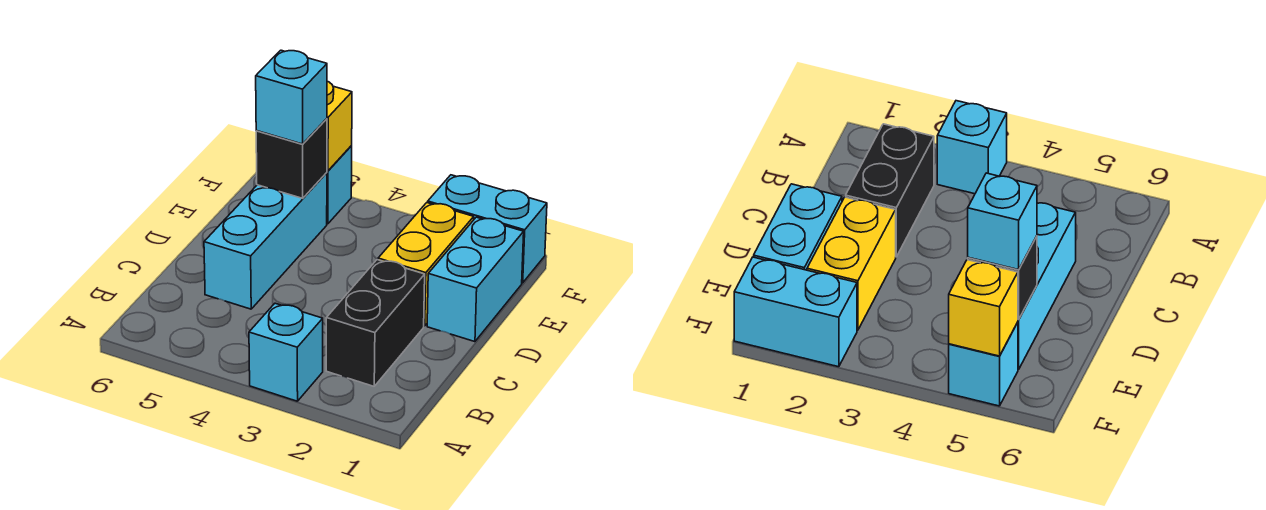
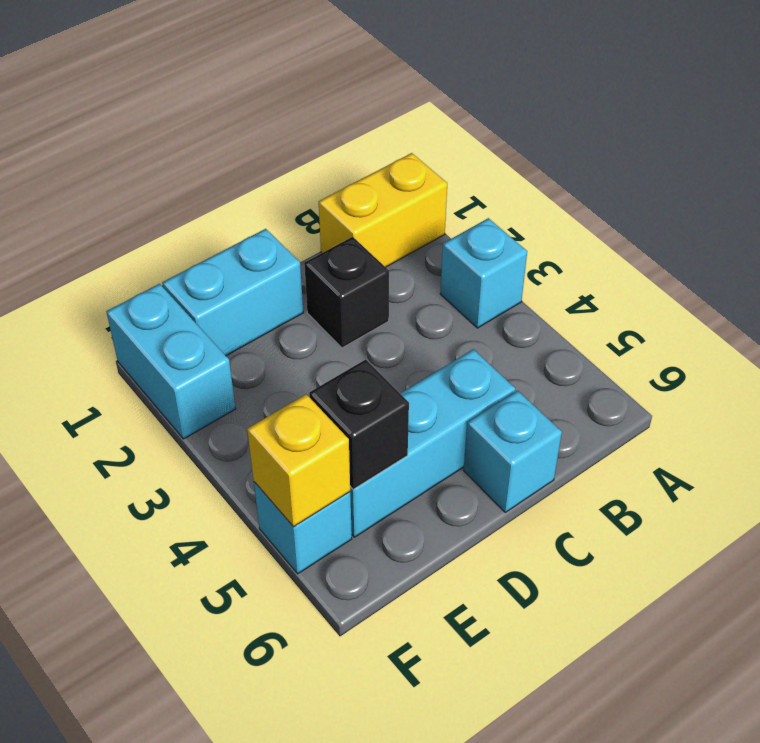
black brick B2:C2 level 1 -> black brick C2 level 1
yellow brick D2:E2 level 1 -> yellow brick A1:B1 level 1
cyan brick E5 level 3 -> cyan brick C6 level 1

